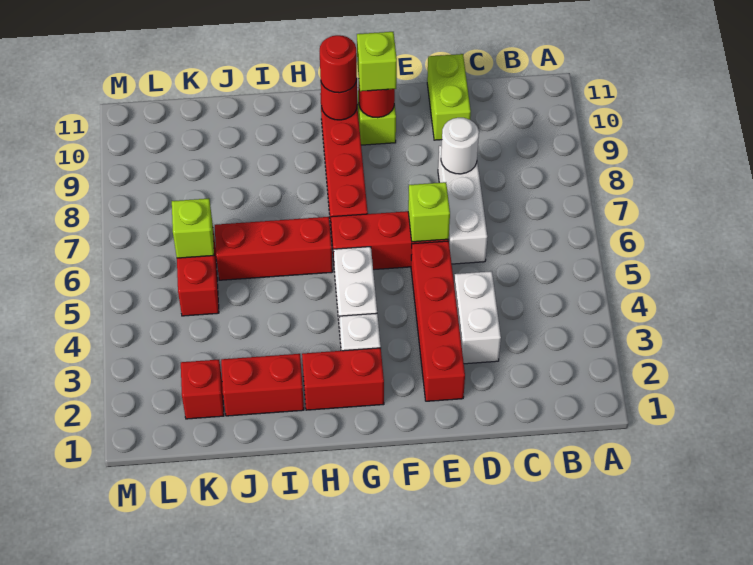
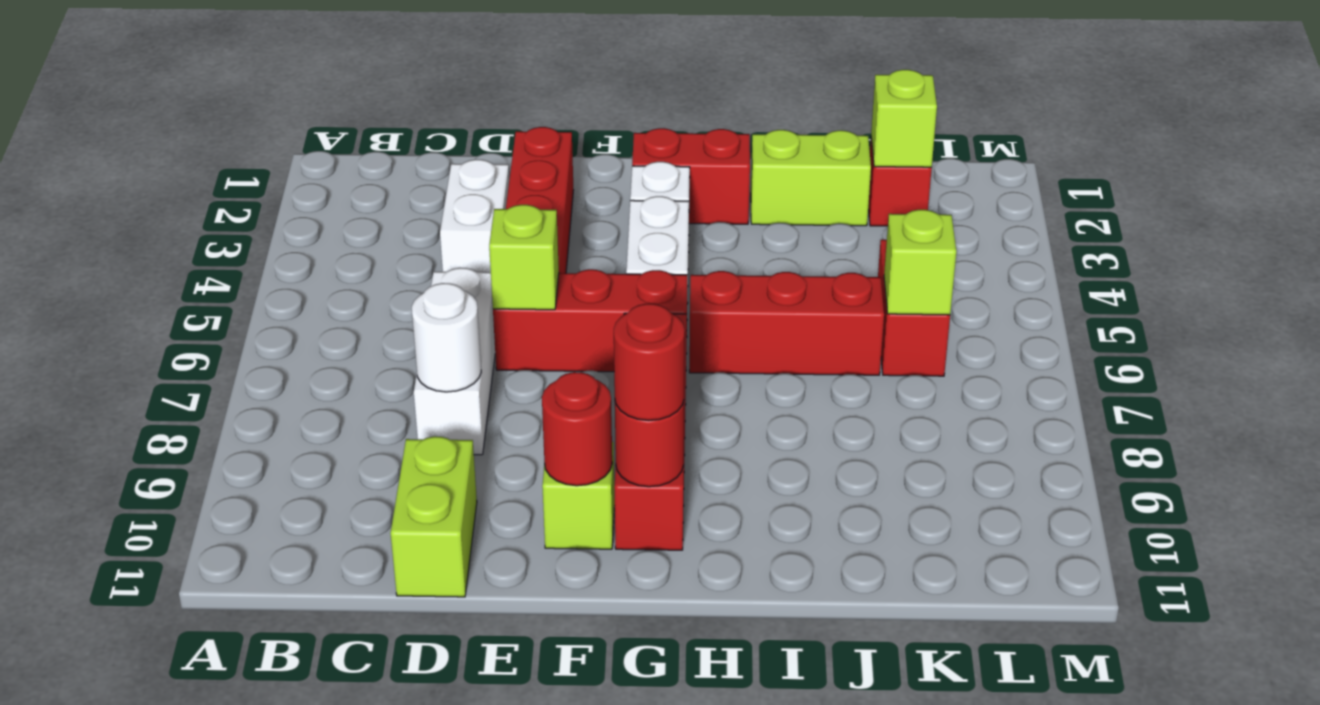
lime brick F10 level 3 -> lime brick K2 level 2
red brick I2:J2 level 1 -> lime brick I2:J2 level 1

